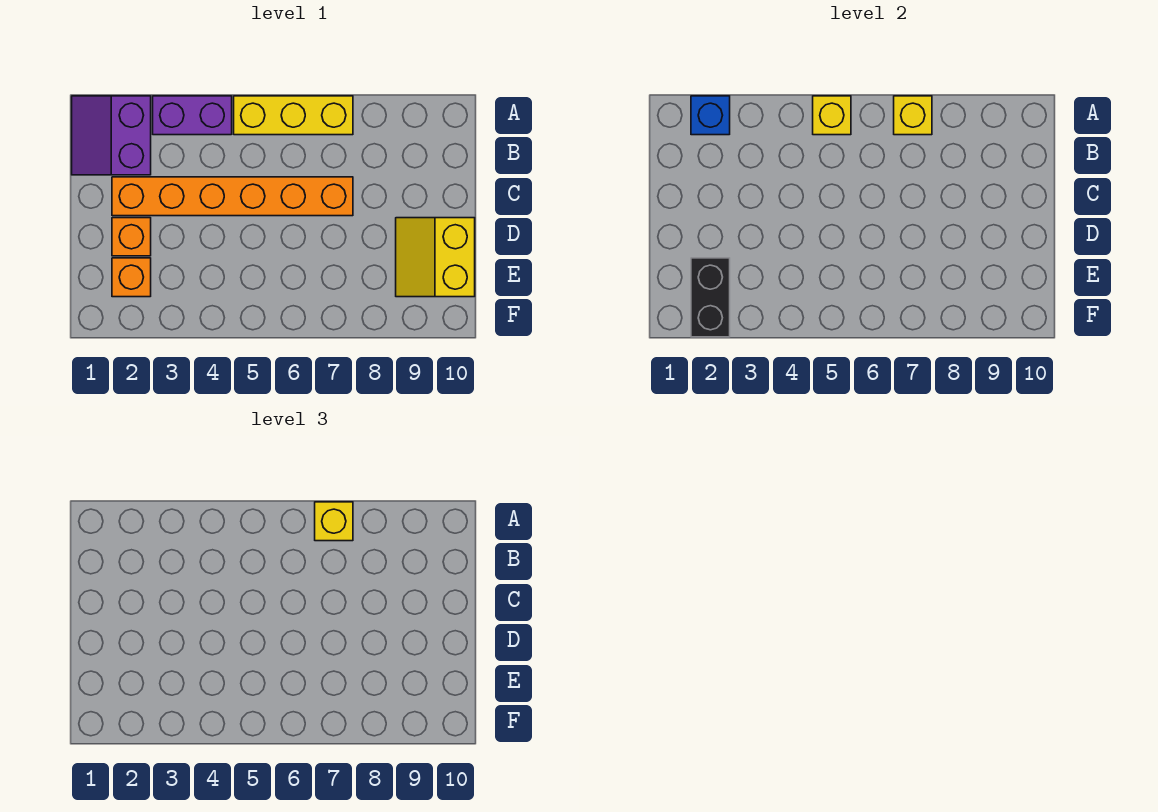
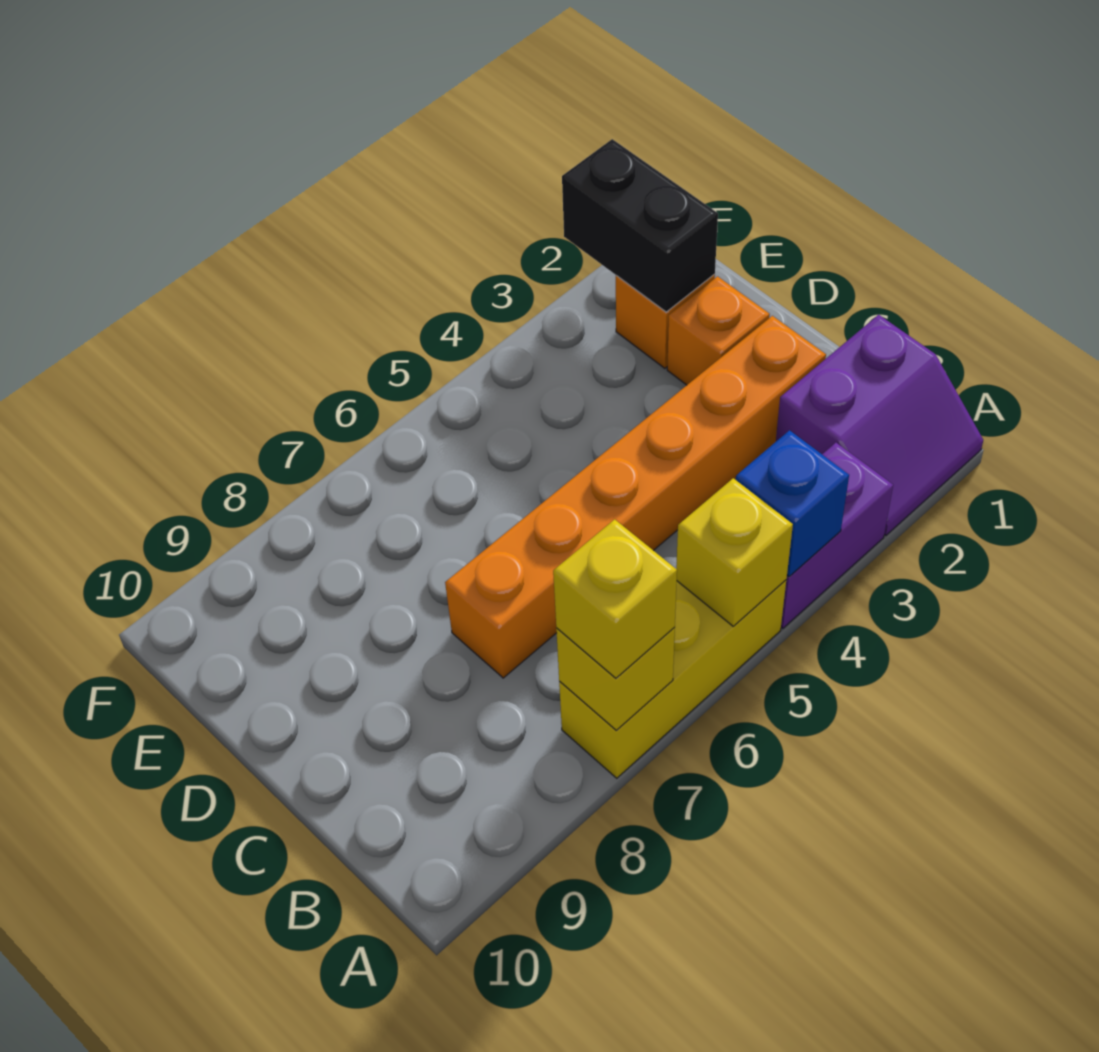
purple slope A1:B2 level 1 top 2 -> purple slope A1:B2 level 1 top B
blue brick A2 level 2 -> blue brick A4 level 2
yellow slope D9:E10 level 1 top 10 -> none

